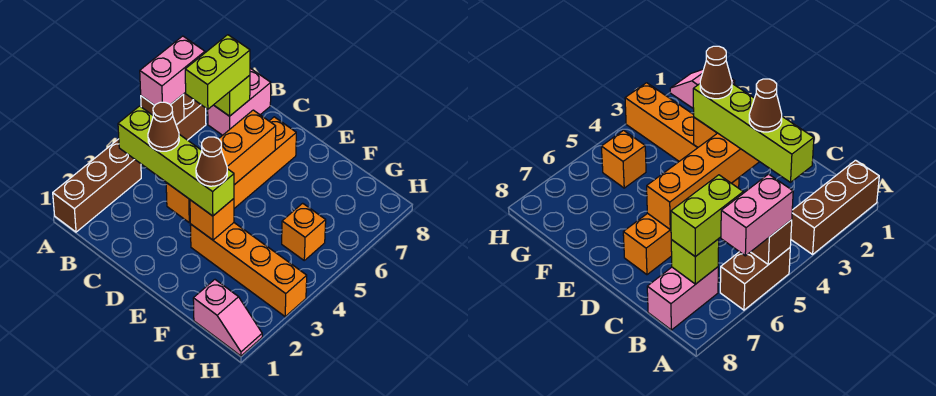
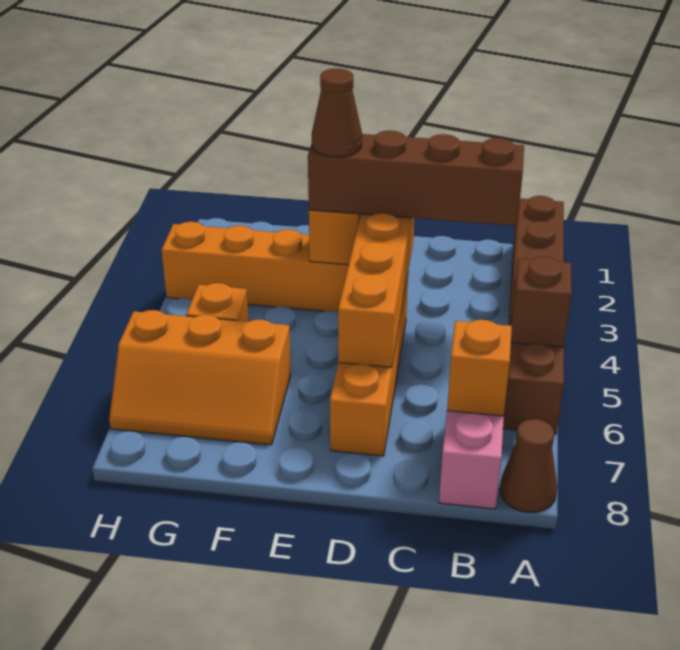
pink brick A5:A6 level 3 -> none
lime brick B3:E3 level 3 -> brown brick B3:E3 level 3
lime brick B6:B7 level 3 -> none
lime brick B7 level 2 -> orange brick B7 level 2
brown cone C3 level 4 -> brown cone A8 level 1
none -> orange slope F6:H7 level 1 top 6
pink slope G1:H1 level 1 top G -> none

